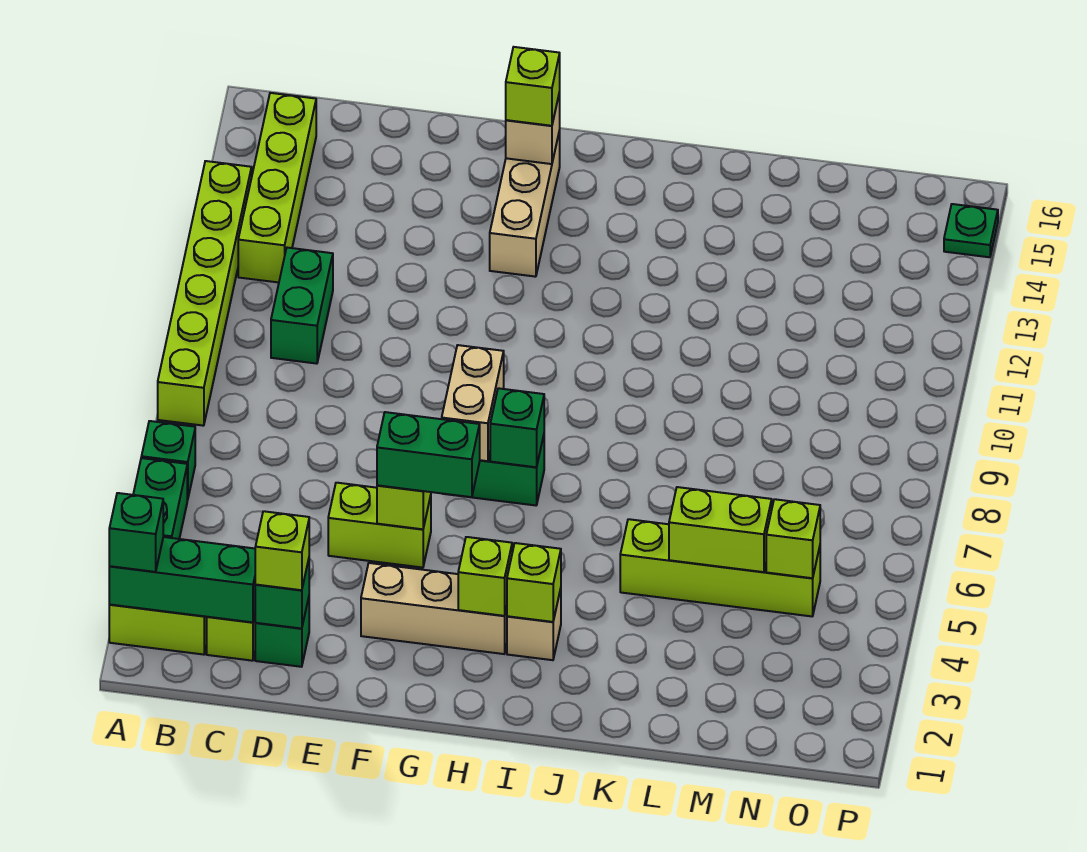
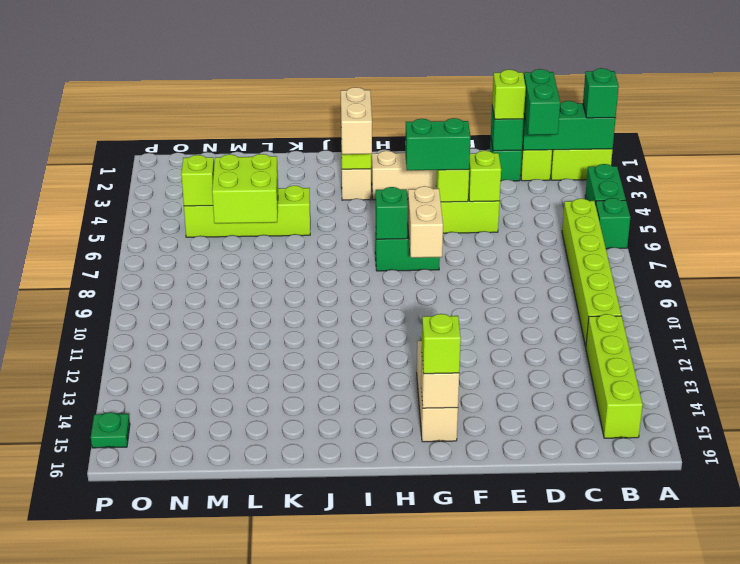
lime brick A8:A13 level 1 -> lime brick B6:B11 level 1
green brick C10:C11 level 1 -> green brick C2:C3 level 3
lime brick H3 level 2 -> lime brick E5 level 2
none -> tan brick I3:I4 level 3
lime brick L5:M5 level 2 -> lime brick L5:M6 level 2

